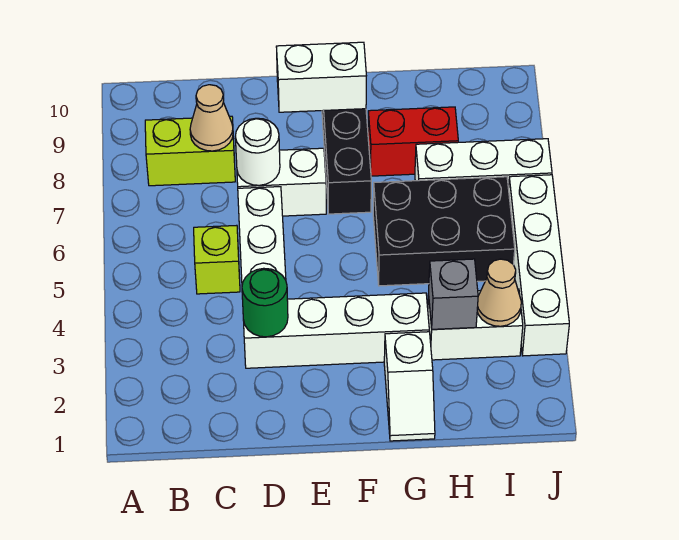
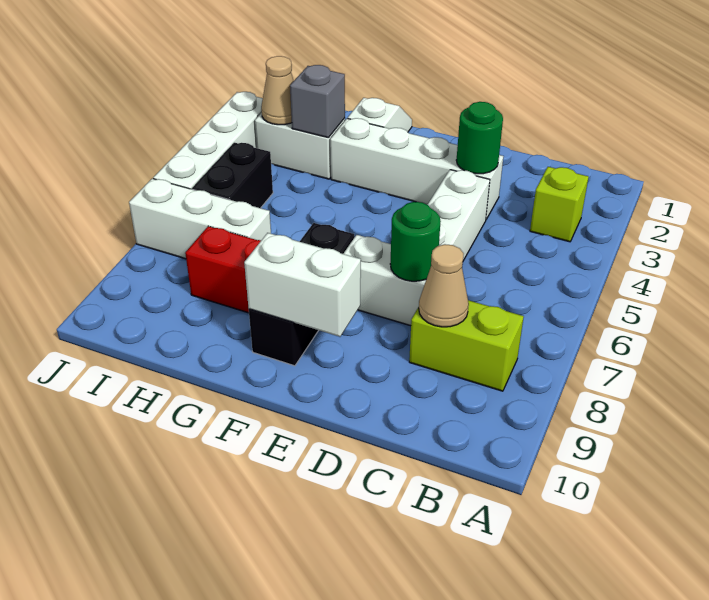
lime brick C5 level 1 -> lime brick B3 level 1
white round brick D7 level 2 -> green round brick D7 level 2
black brick G5:I6 level 1 -> black brick I5:I6 level 1

